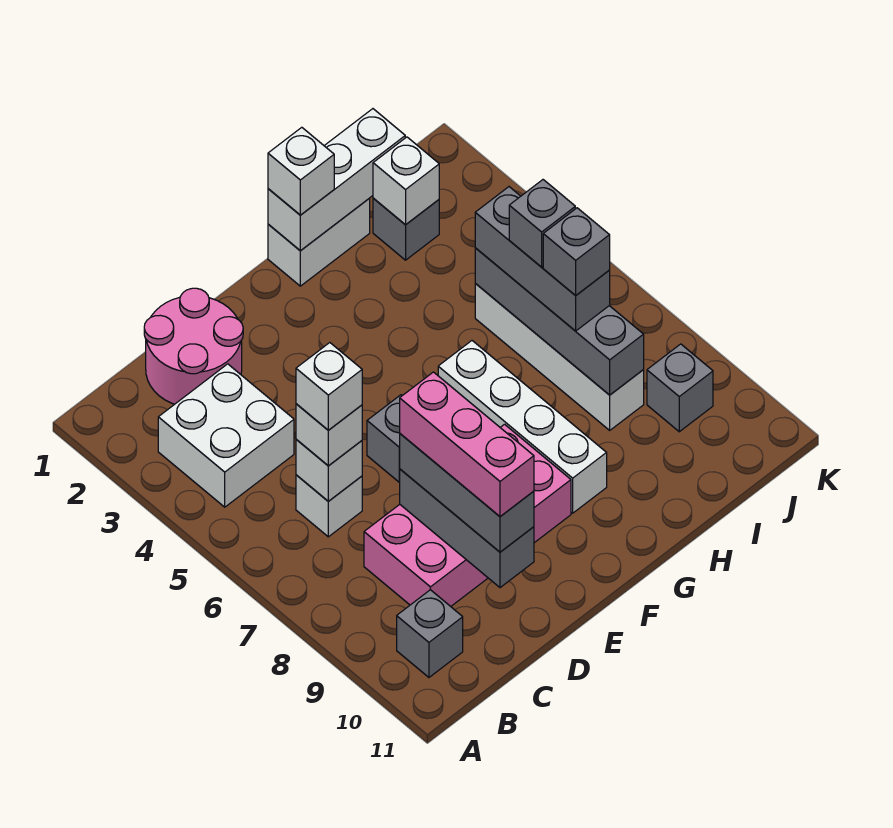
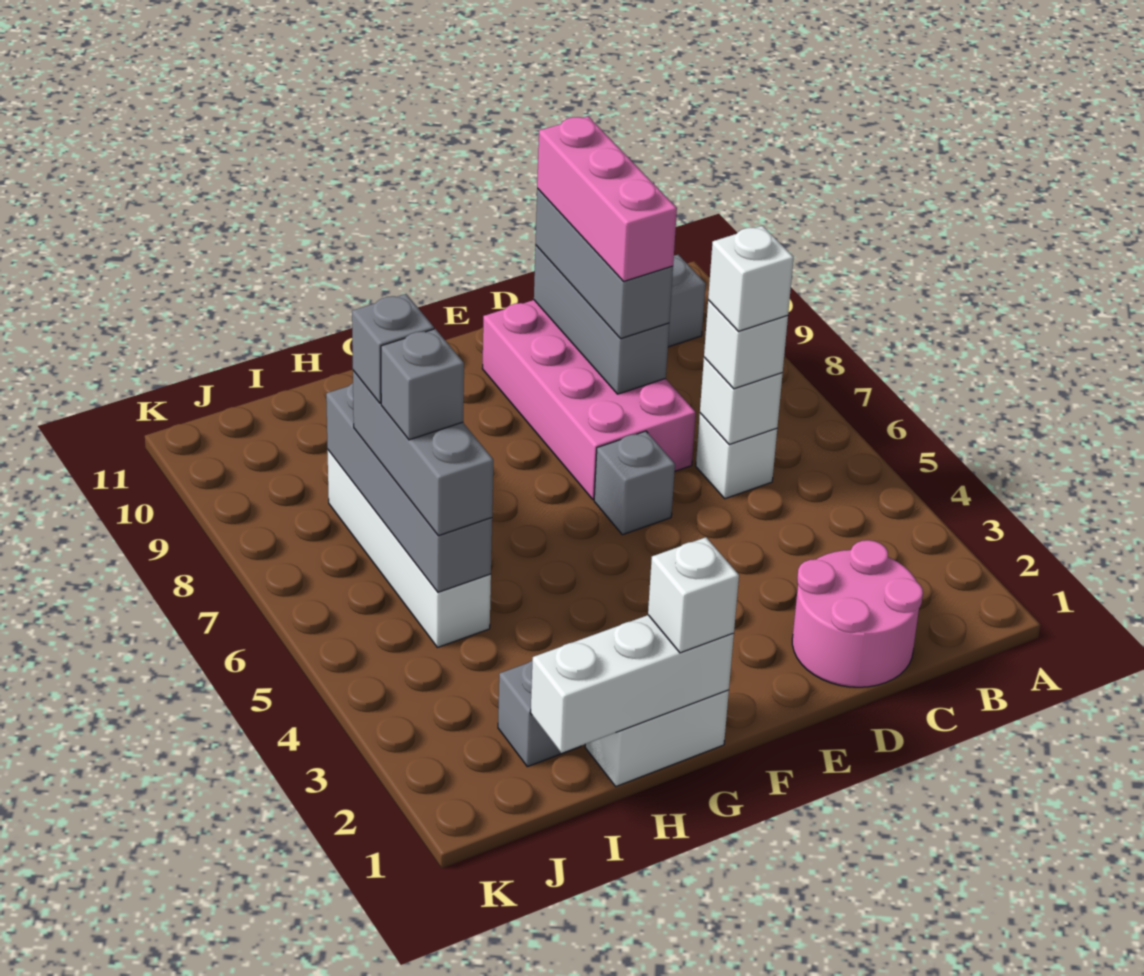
white brick B3:C4 level 1 -> none
pink brick C8:F9 level 1 -> pink brick D7:E10 level 1
white brick G6:G9 level 1 -> none
white brick I2 level 2 -> none
grey brick J9 level 1 -> none

